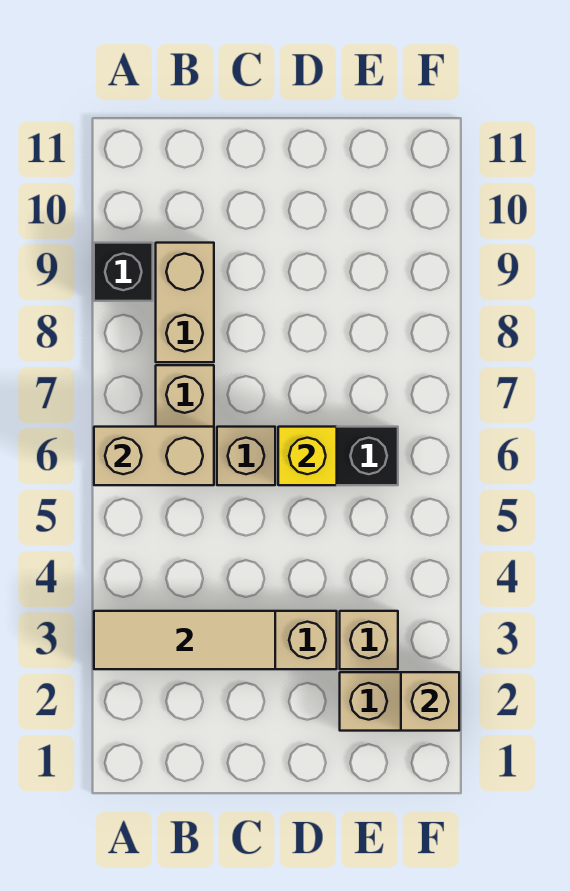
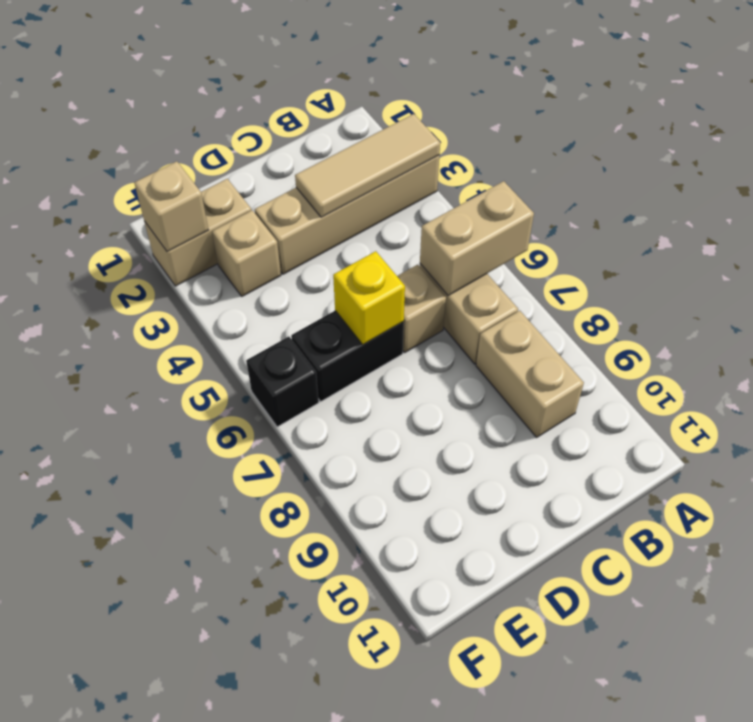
black brick A9 level 1 -> black brick F6 level 1

